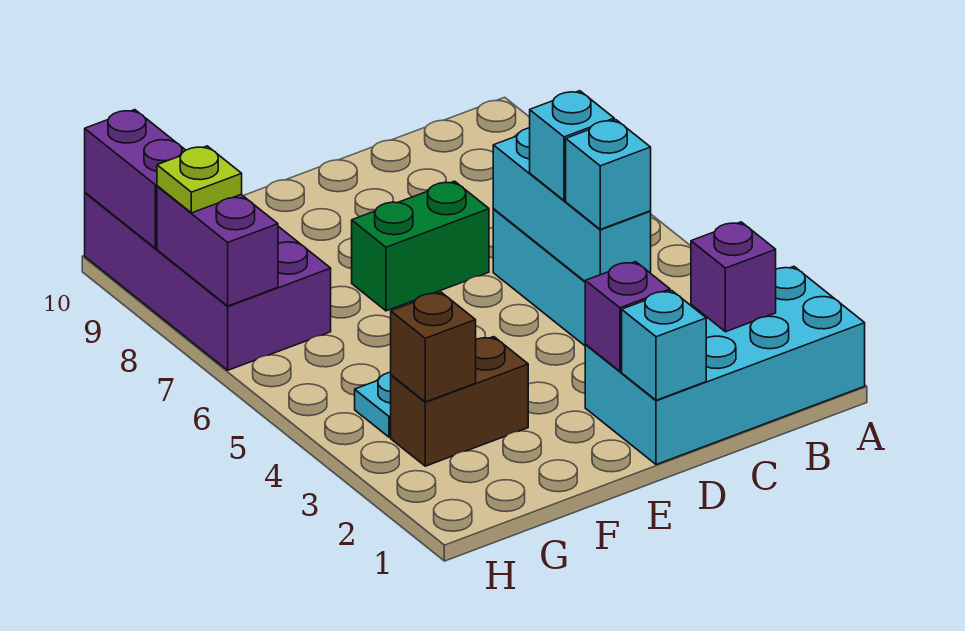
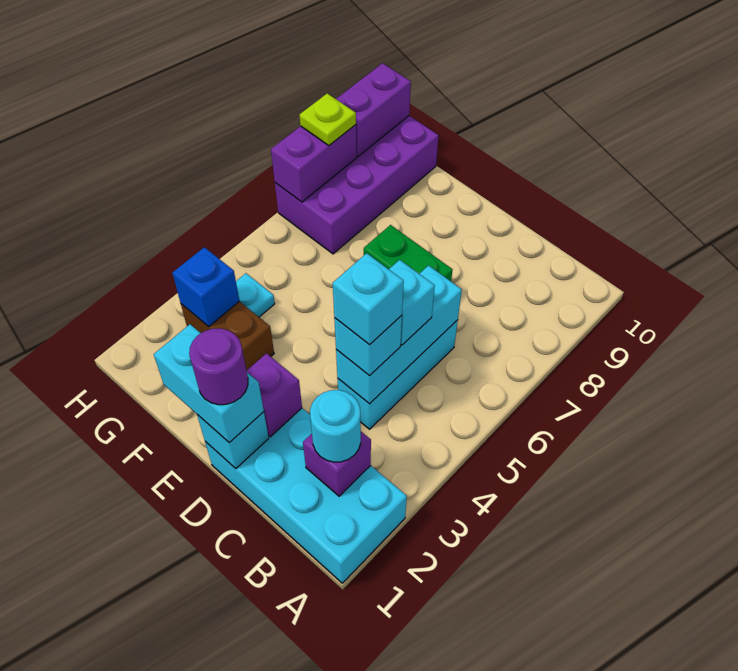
none -> cyan round brick B2 level 3
none -> cyan brick C4 level 4
none -> cyan brick D1:E1 level 3
none -> purple round brick D1 level 4
brown brick G3 level 2 -> blue brick G3 level 2

